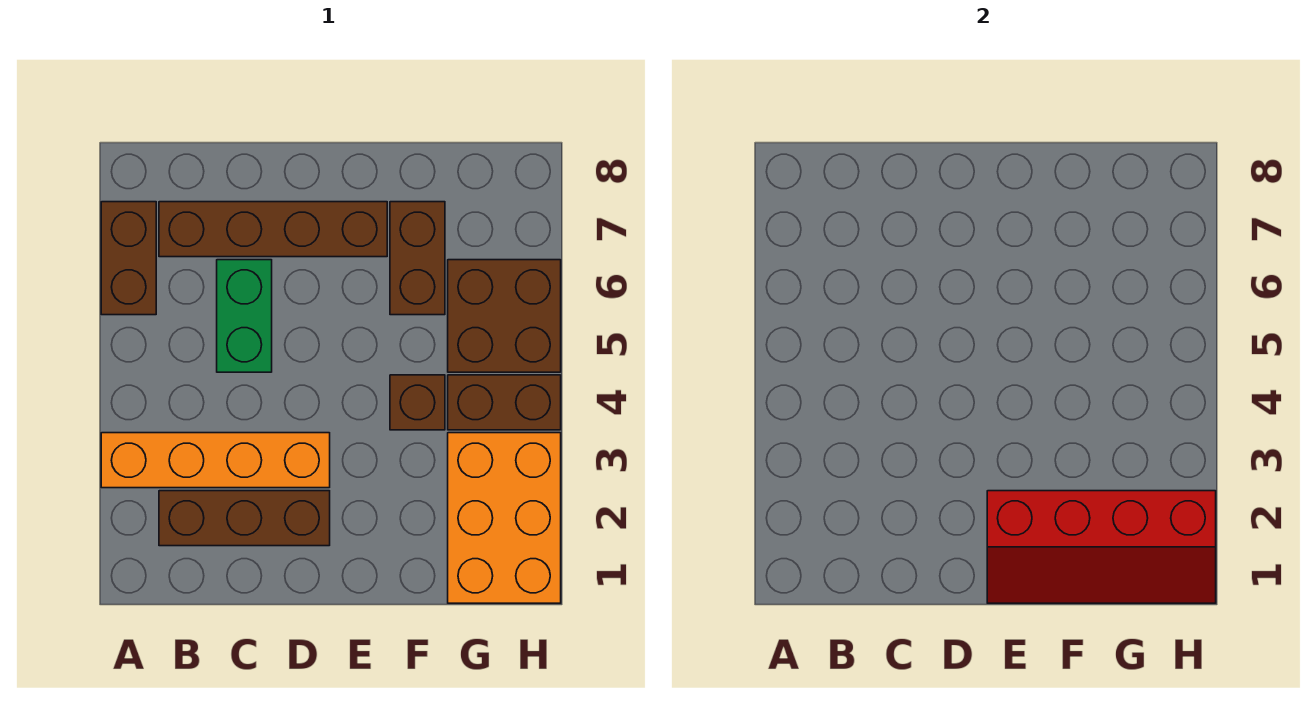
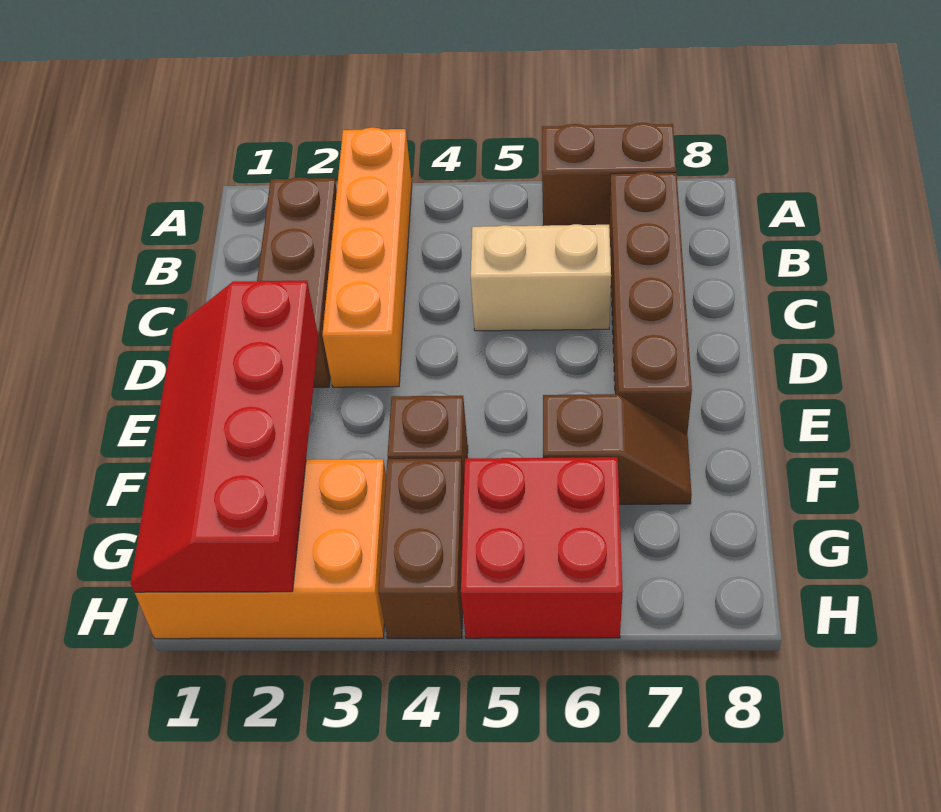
green brick C5:C6 level 1 -> tan brick C5:C6 level 1
brown brick F6:F7 level 1 -> brown slope F6:F7 level 1 top 6
brown brick G5:H6 level 1 -> red brick G5:H6 level 1

